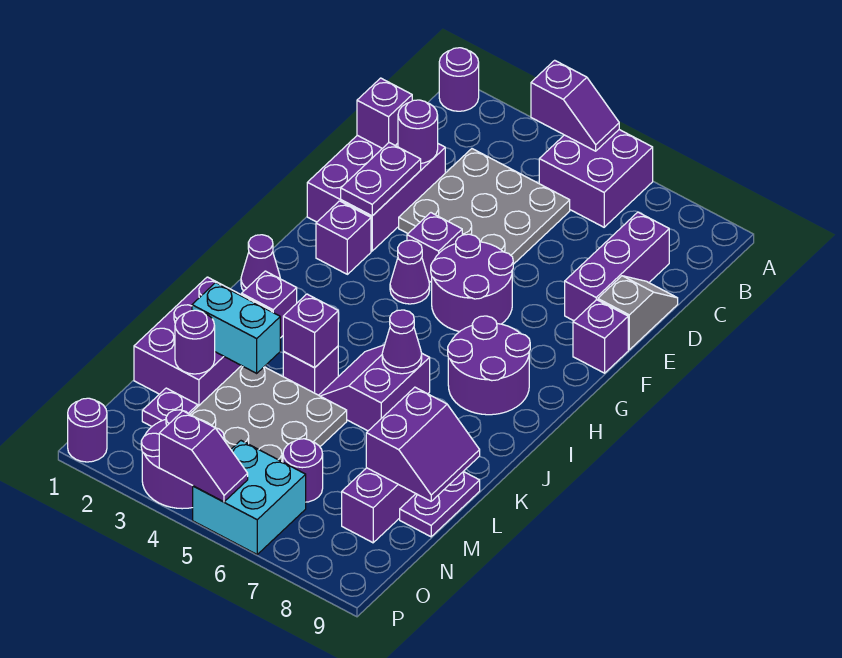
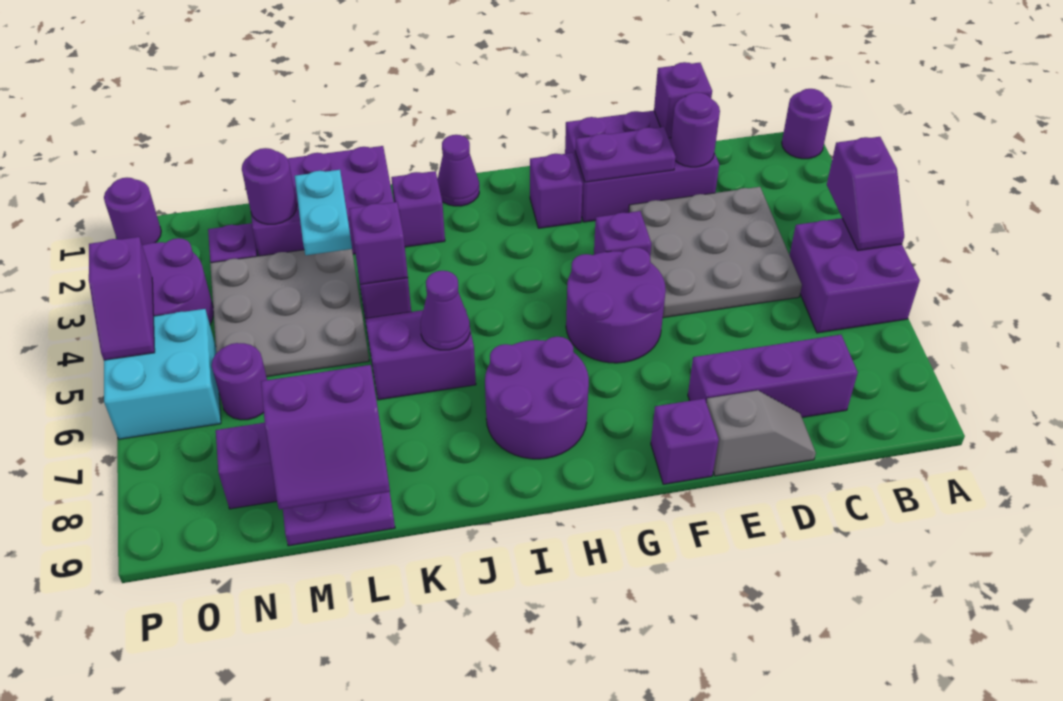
purple cone G4 level 1 -> none
cyan brick L2:L3 level 2 -> cyan plate L2:L3 level 2

